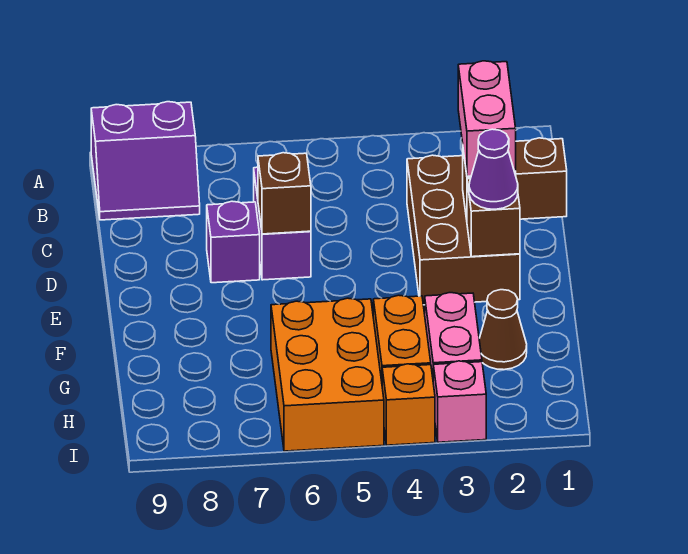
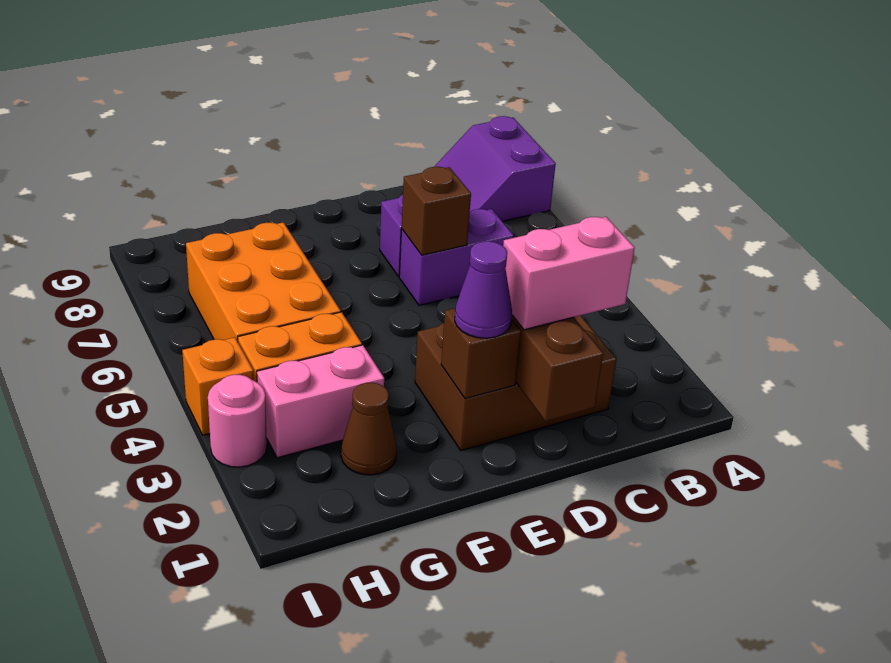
orange brick G5:I6 level 1 -> orange brick G5:H7 level 1
pink brick I3 level 1 -> pink round brick I3 level 1

